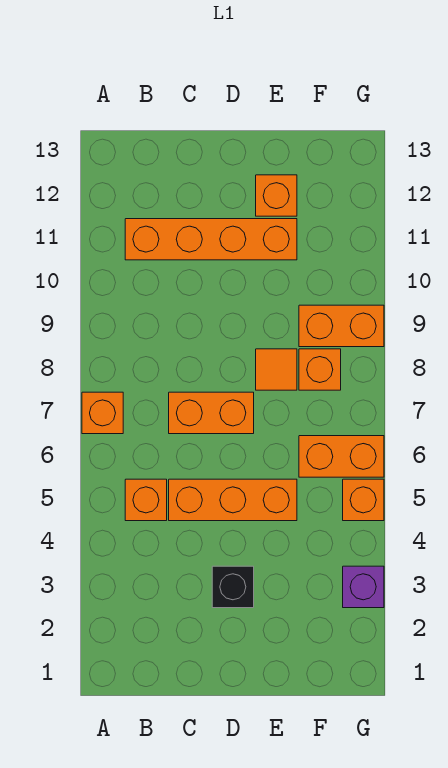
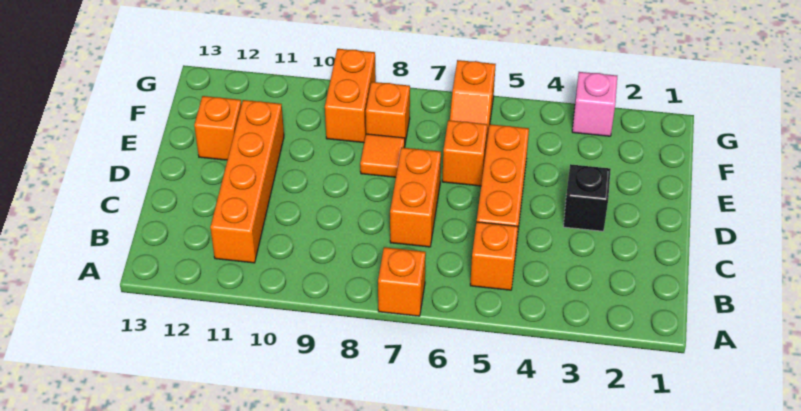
orange brick F6:G6 level 1 -> orange slope F6:G6 level 1 top G
purple brick G3 level 1 -> pink brick G3 level 1
orange brick G5 level 1 -> orange brick E6 level 1

